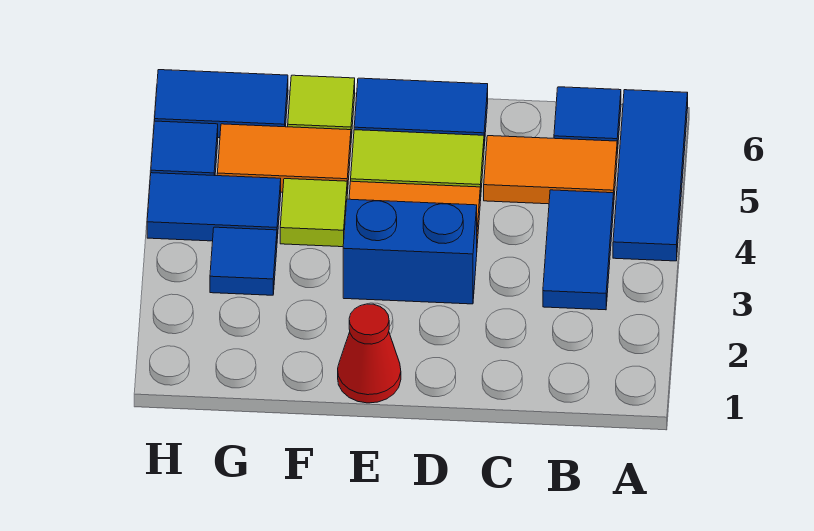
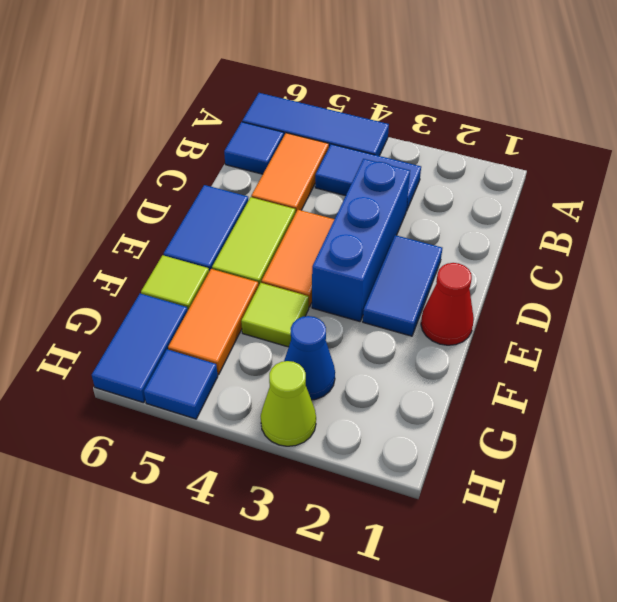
blue brick D3:E3 level 1 -> blue brick C3:E3 level 1
blue tile G3 level 1 -> blue cone G3 level 1
blue tile G4:H4 level 1 -> blue tile D2:E2 level 1
none -> lime cone H3 level 1

